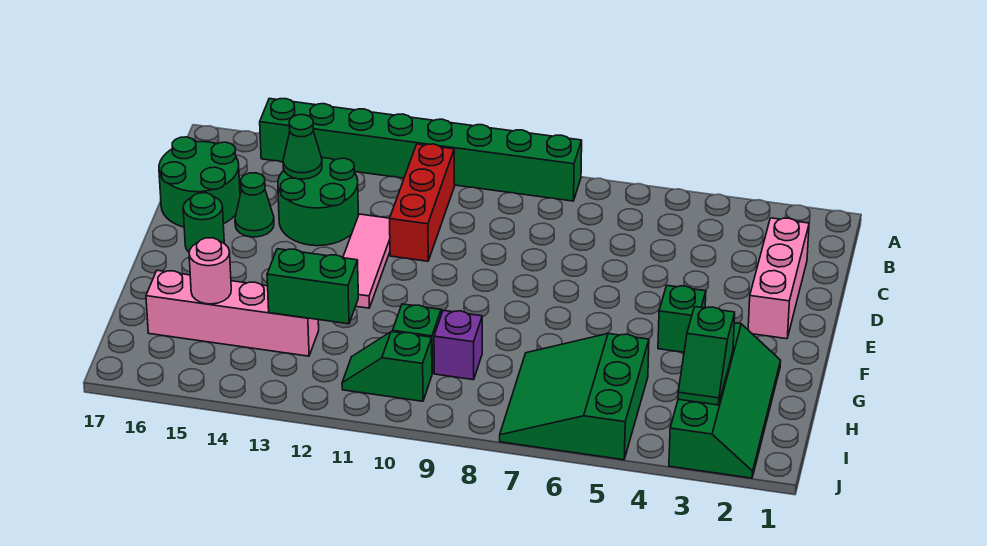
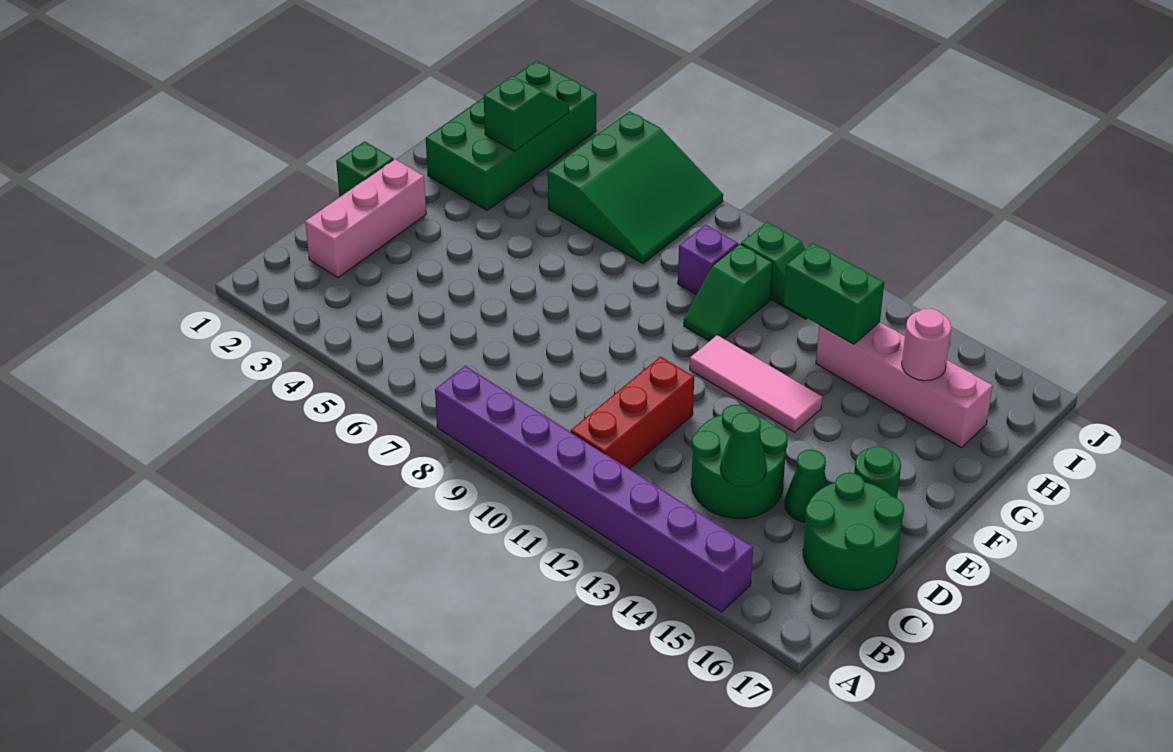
green brick A8:A15 level 1 -> purple brick A8:A15 level 1
pink tile D12:F12 level 1 -> pink tile F11:F13 level 1
green brick F4 level 1 -> green brick E1 level 1
green slope G2:J3 level 1 top 3 -> green brick G2:J3 level 1

